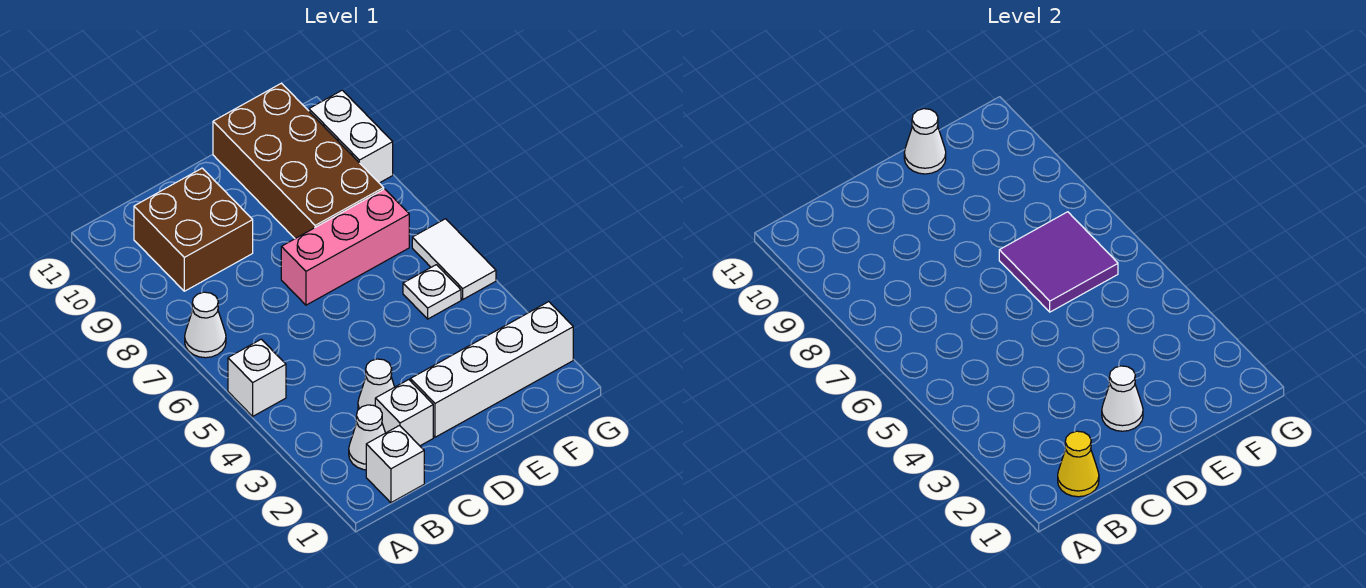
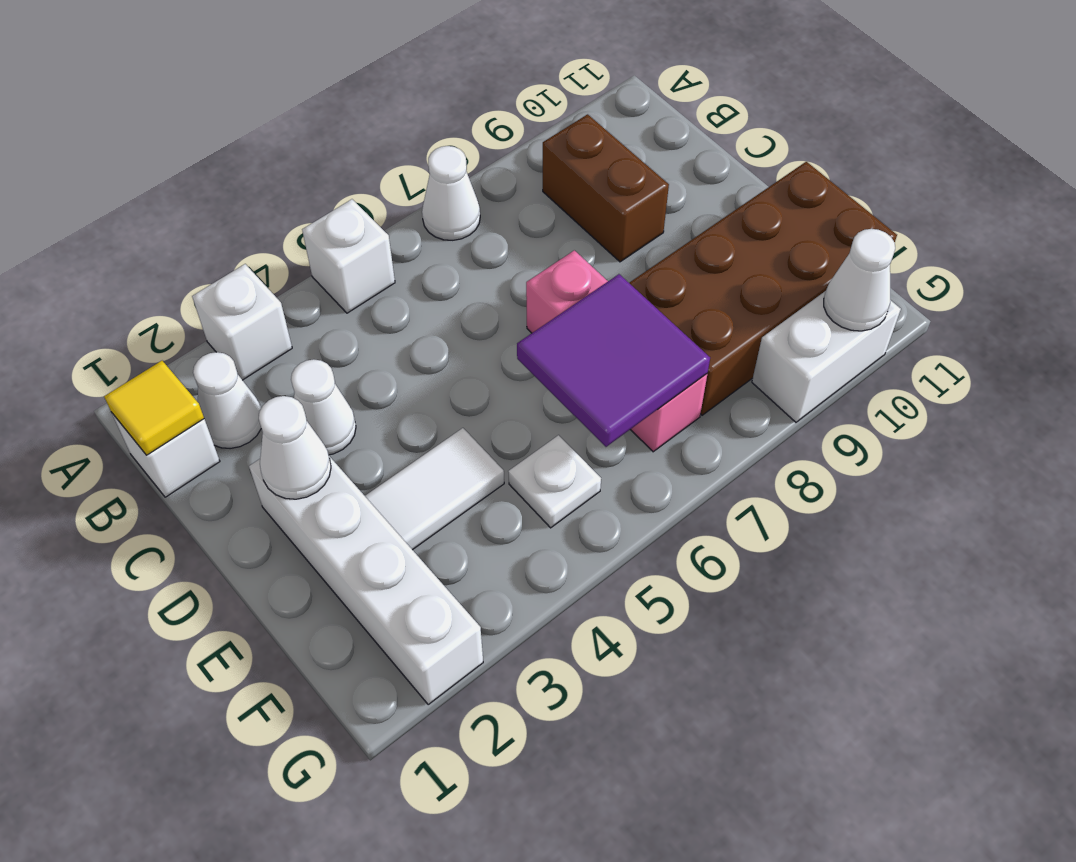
yellow cone B1 level 2 -> yellow tile B1 level 2
brown brick B9:C10 level 1 -> brown brick B9:C9 level 1
white brick C2 level 1 -> white brick A3 level 1
white cone E11 level 2 -> white cone G10 level 2
white tile G5:G6 level 1 -> white tile E3:E4 level 1

